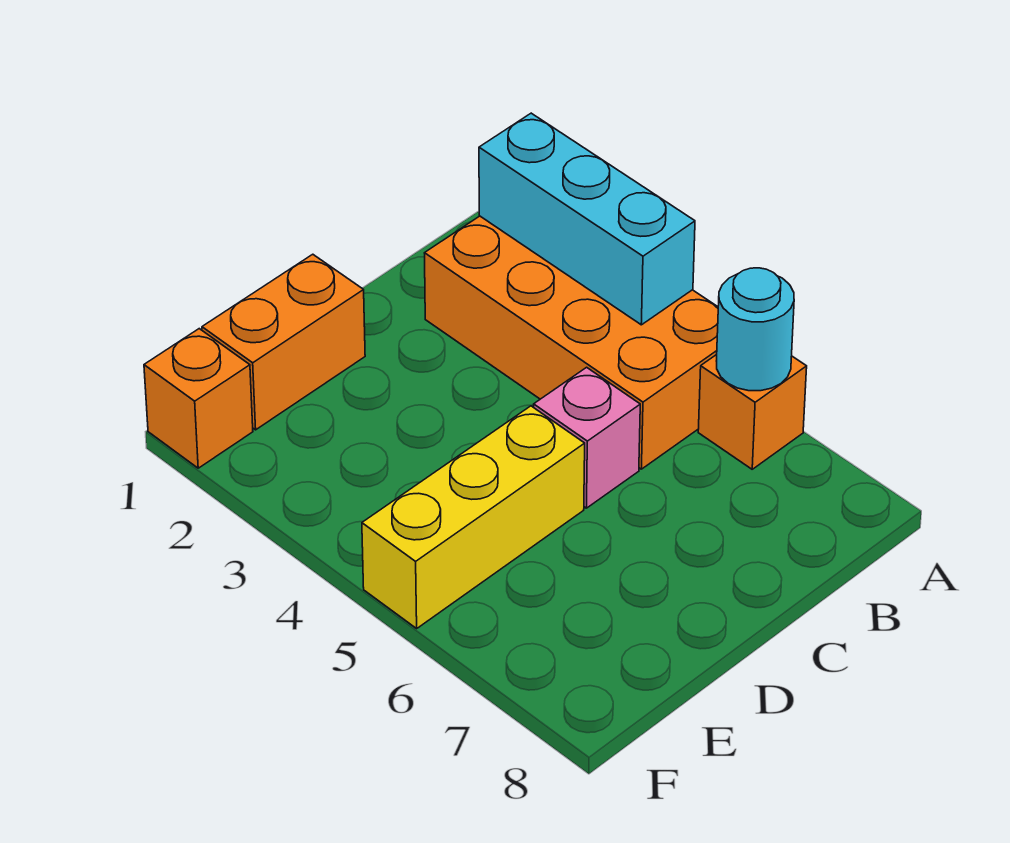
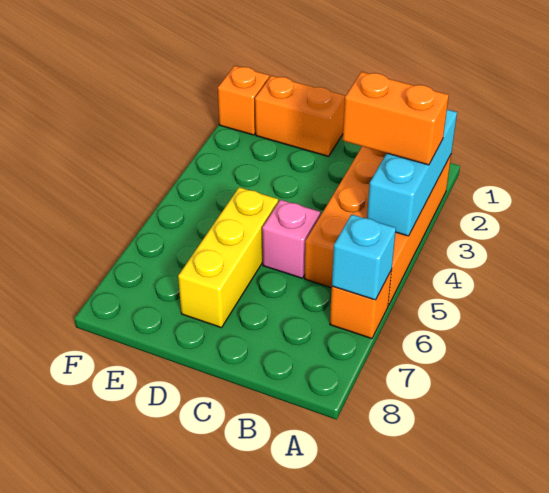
none -> orange brick A3:B3 level 3
cyan round brick A6 level 2 -> cyan brick A6 level 2
yellow brick D5:F5 level 1 -> yellow brick D5:D7 level 1

